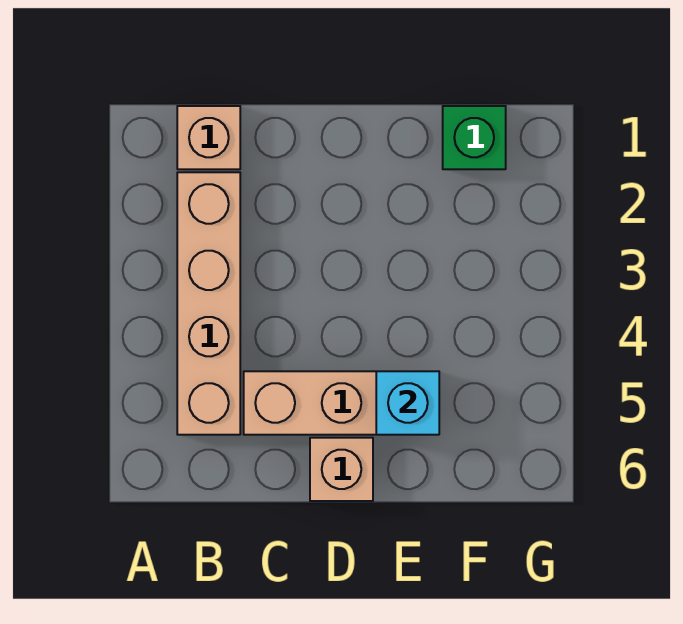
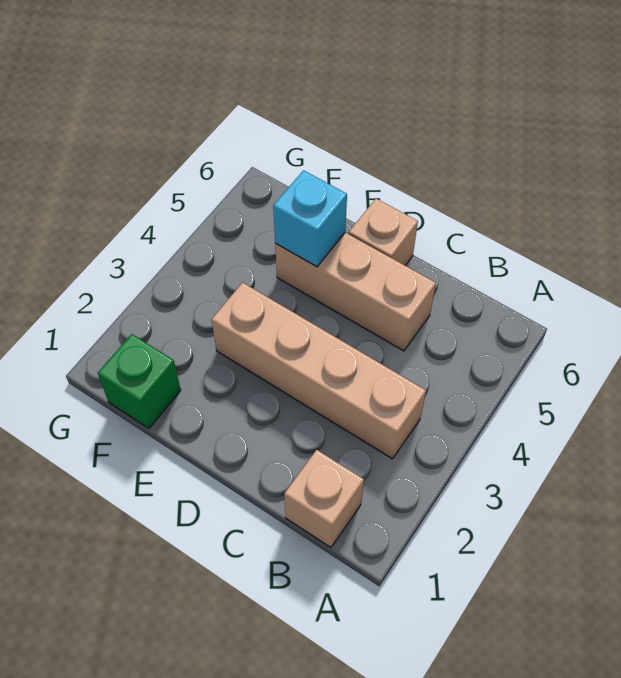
tan brick B2:B5 level 1 -> tan brick B3:E3 level 1

